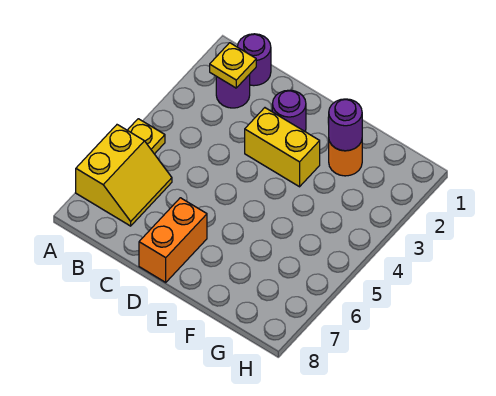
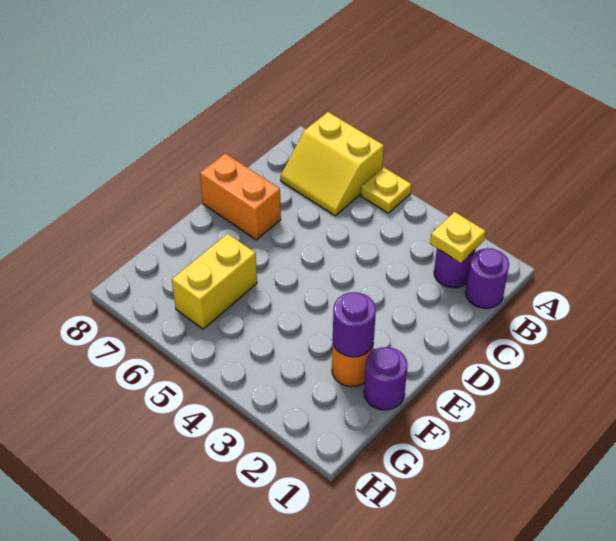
purple round brick D2 level 1 -> purple round brick F1 level 1
yellow brick D3:E3 level 1 -> yellow brick F6:G6 level 1

